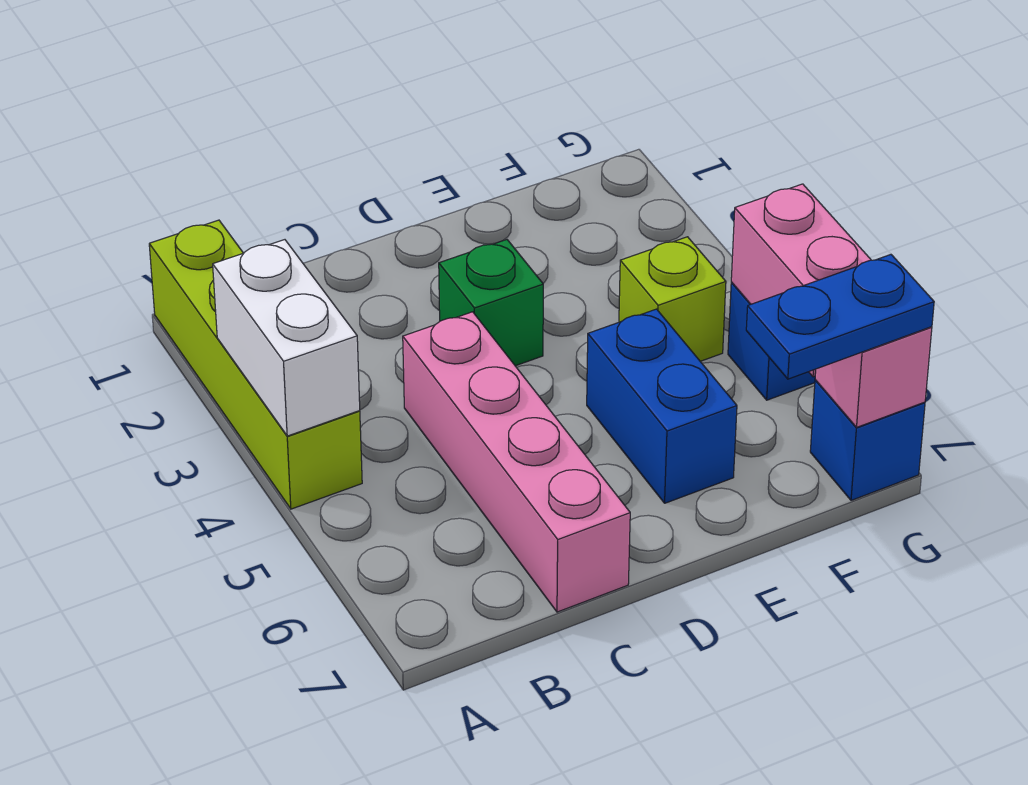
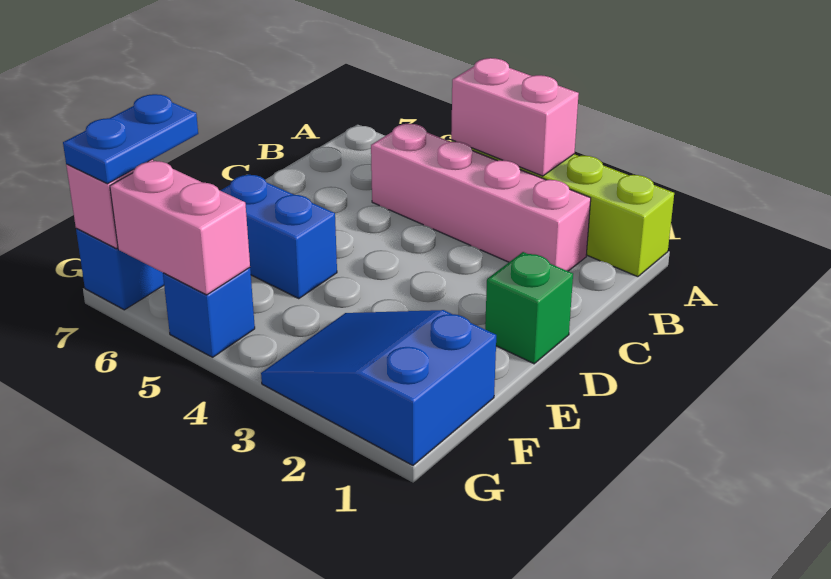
white brick A3:A4 level 2 -> pink brick A3:A4 level 2
pink brick C4:C7 level 1 -> pink brick B2:B5 level 1
green brick D3 level 1 -> green brick D1 level 1
none -> blue slope F1:G3 level 1 top 1
lime brick F4 level 1 -> none

